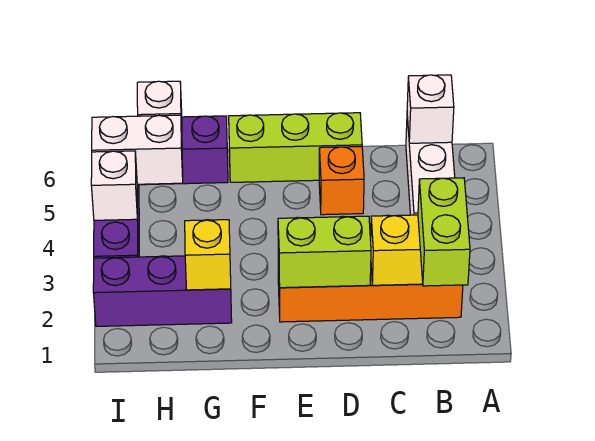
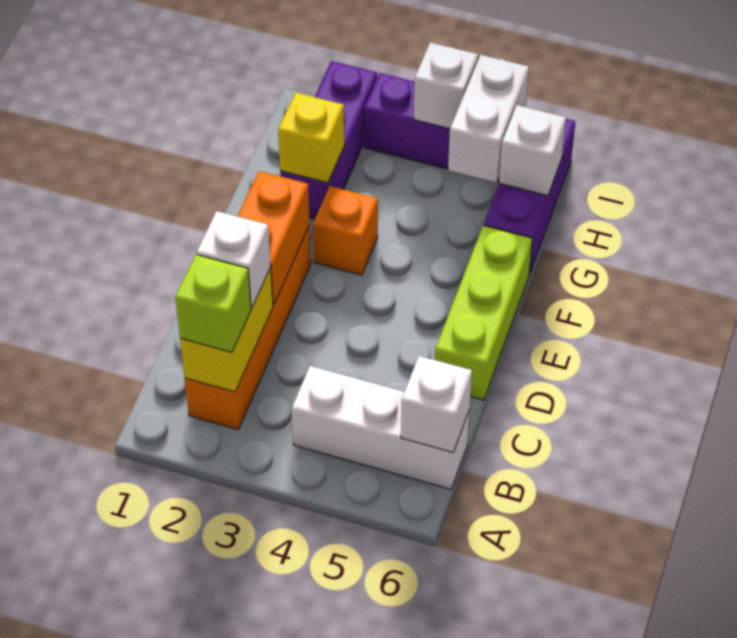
lime brick B1:B2 level 3 -> lime brick B2 level 3
none -> white brick C2 level 3
lime brick D2:E2 level 2 -> orange brick D2:E2 level 2
orange brick D5 level 1 -> orange brick F3 level 1

